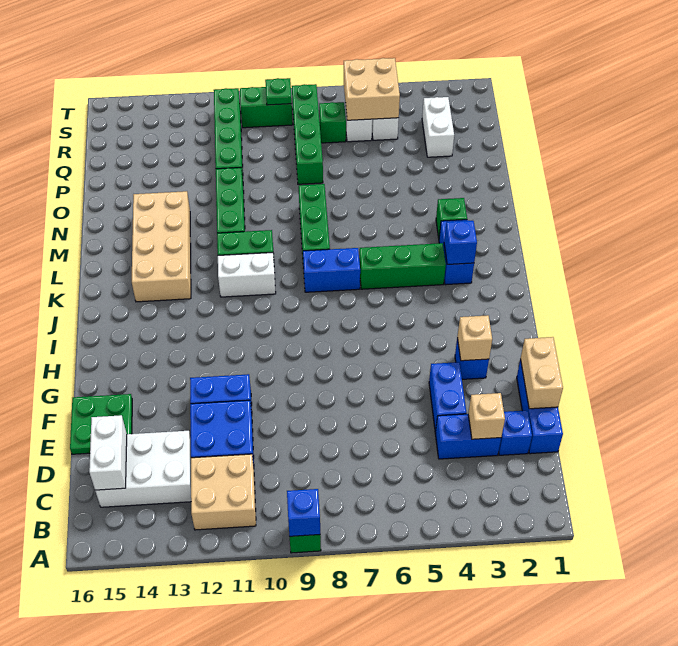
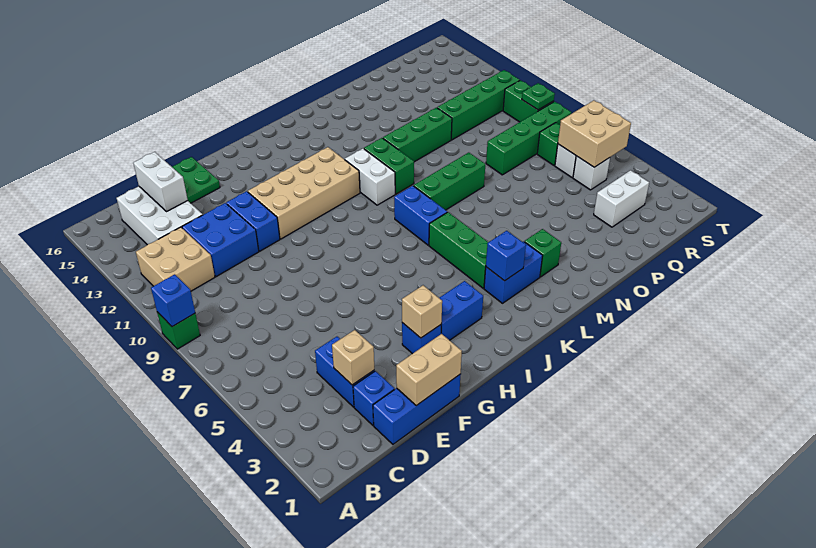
white brick C15:D15 level 2 -> white brick D14:D15 level 2
blue brick E4:F4 level 1 -> blue brick H3:I3 level 1
tan brick K13:N14 level 1 -> tan brick G11:J12 level 1

